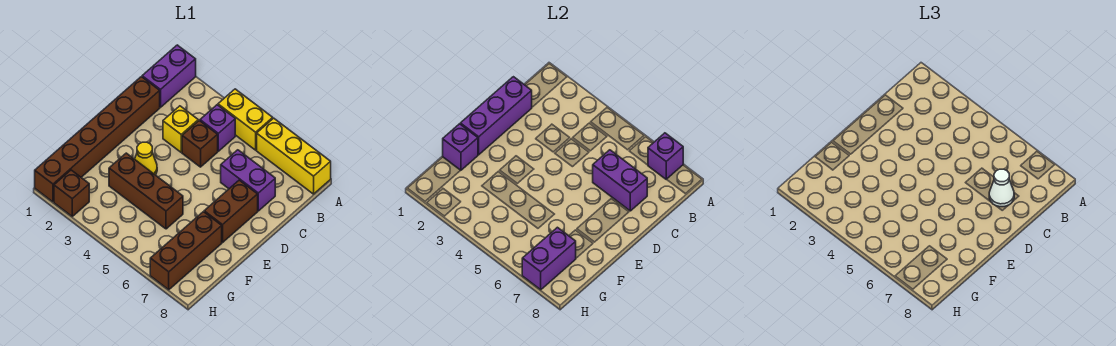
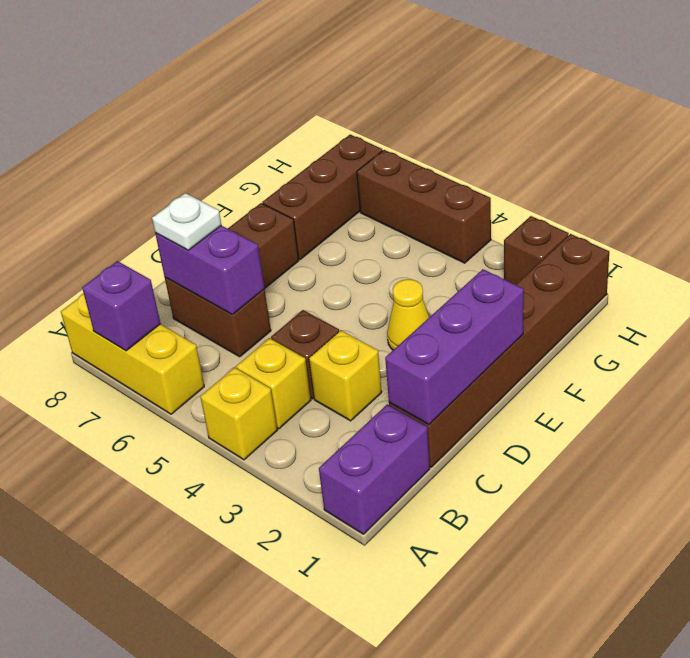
yellow brick A4:A5 level 1 -> yellow brick A4 level 1
purple brick B4 level 1 -> yellow brick B4 level 1
purple brick C6:C7 level 1 -> brown brick C6:C7 level 1
white cone C7 level 3 -> white plate C7 level 3
purple brick F1 level 2 -> none
brown brick F3:F5 level 1 -> brown brick H4:H6 level 1
purple brick G7:H7 level 2 -> none

